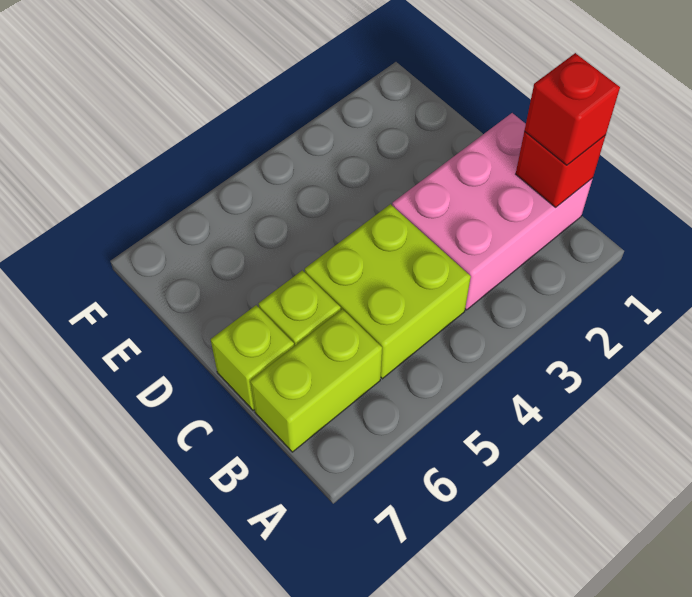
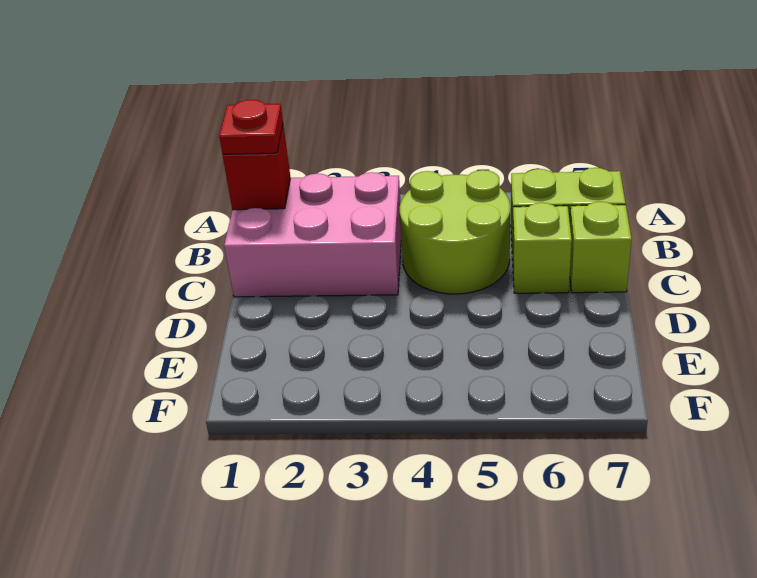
red brick B1 level 3 -> red plate B1 level 3
lime brick B4:C5 level 1 -> lime round brick B4:C5 level 1

